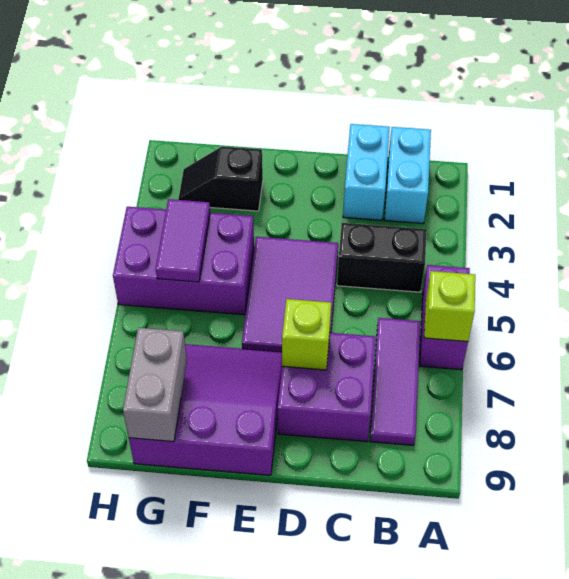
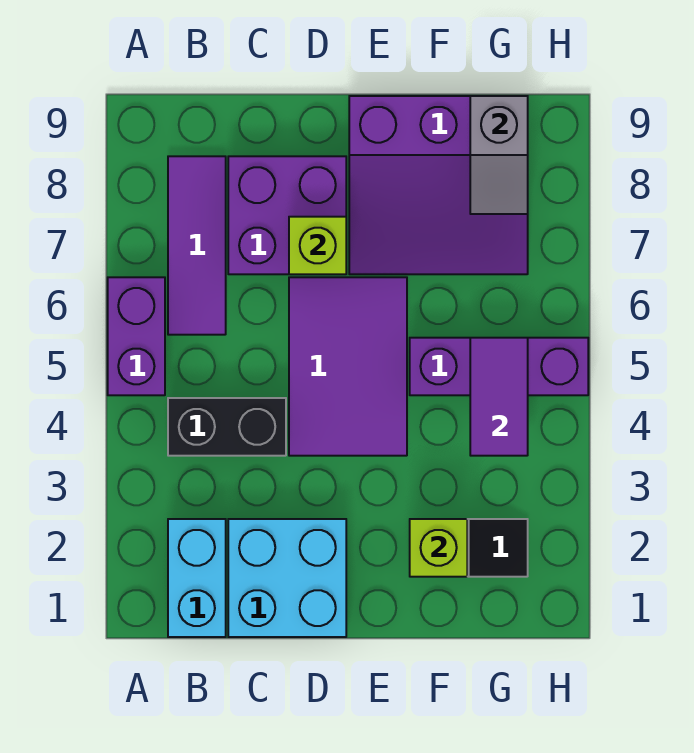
lime brick A6 level 2 -> lime brick F2 level 2
cyan brick C1:C2 level 1 -> cyan brick C1:D2 level 1
purple brick F4:H5 level 1 -> purple brick F5:H5 level 1
grey brick G8:G9 level 2 -> grey slope G8:G9 level 2 top 9

